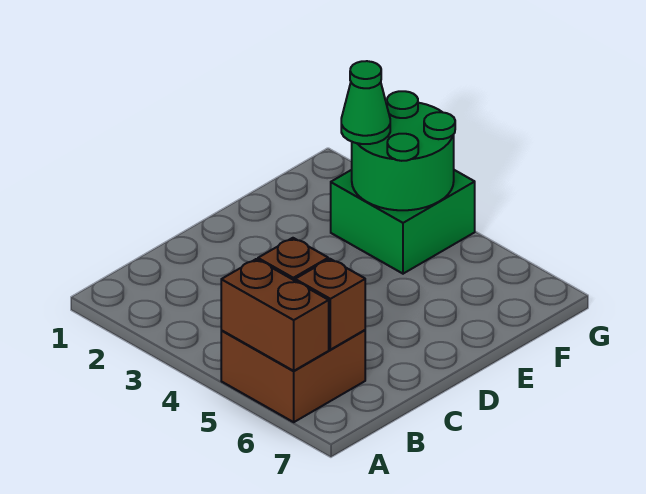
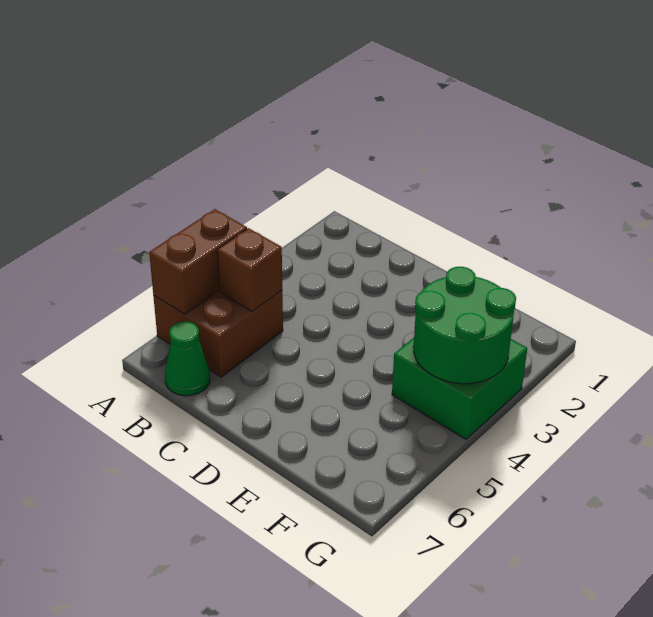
brown brick B6 level 2 -> none
green cone F3 level 3 -> green cone B7 level 1

